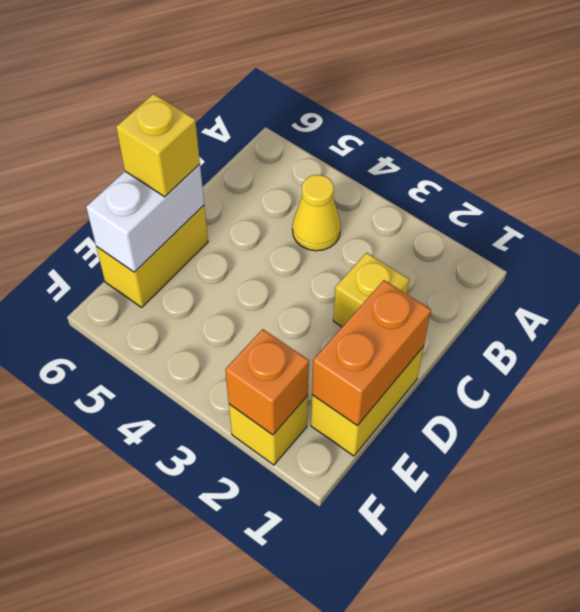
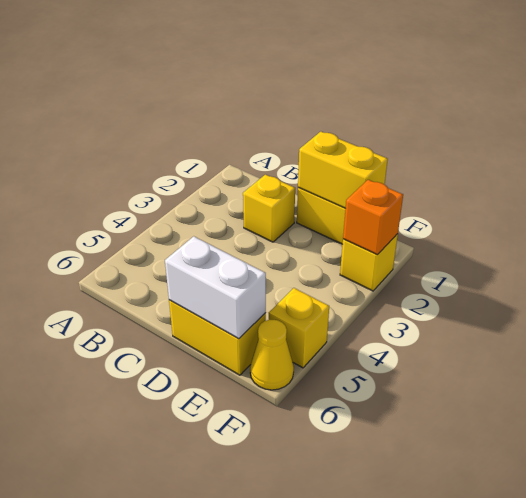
yellow cone B4 level 1 -> yellow cone F6 level 1
orange brick D1:E1 level 2 -> yellow brick D1:E1 level 2
yellow brick D6 level 3 -> yellow brick F5 level 1

